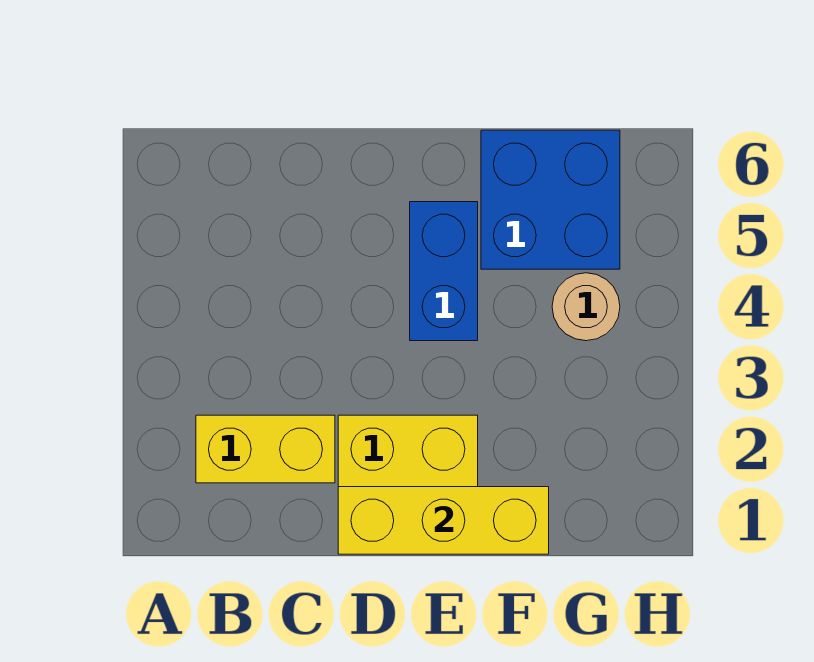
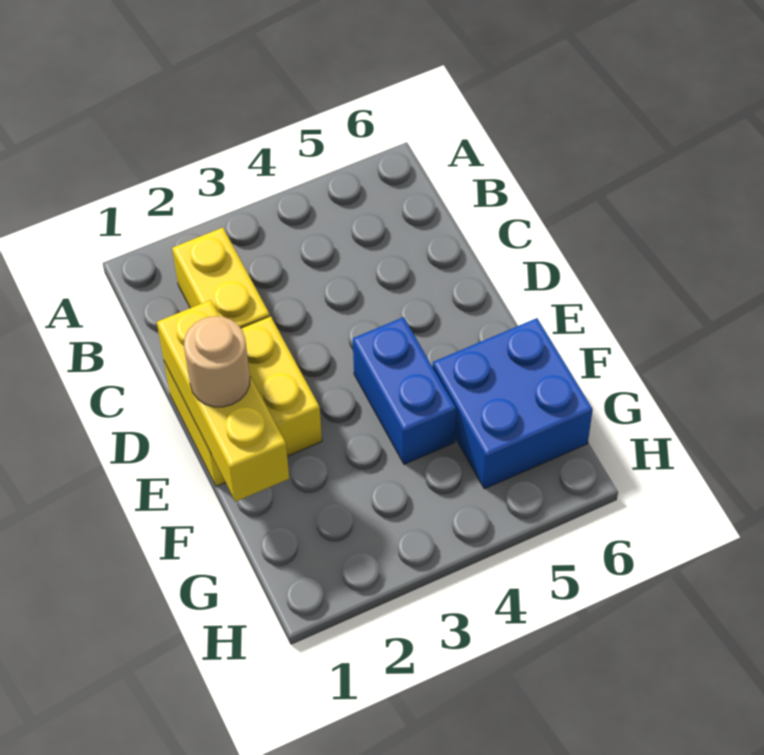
blue brick E4:E5 level 1 -> blue brick E4:F4 level 1
tan round brick G4 level 1 -> tan round brick E1 level 3

